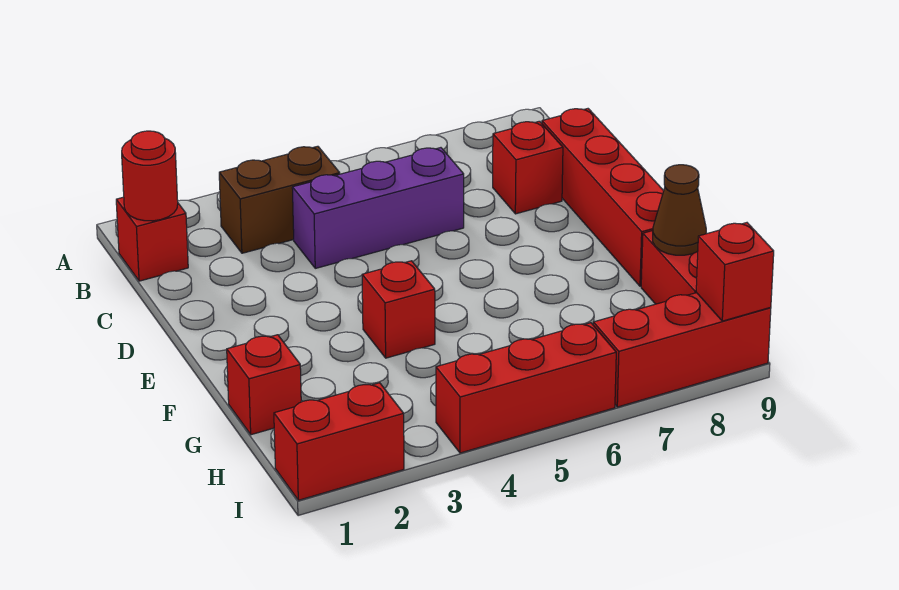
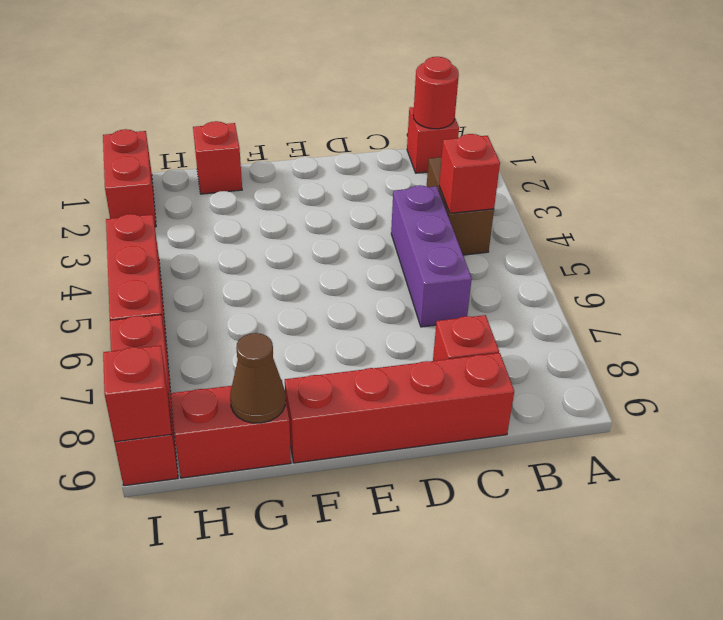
red brick F4 level 1 -> red brick B4 level 2

